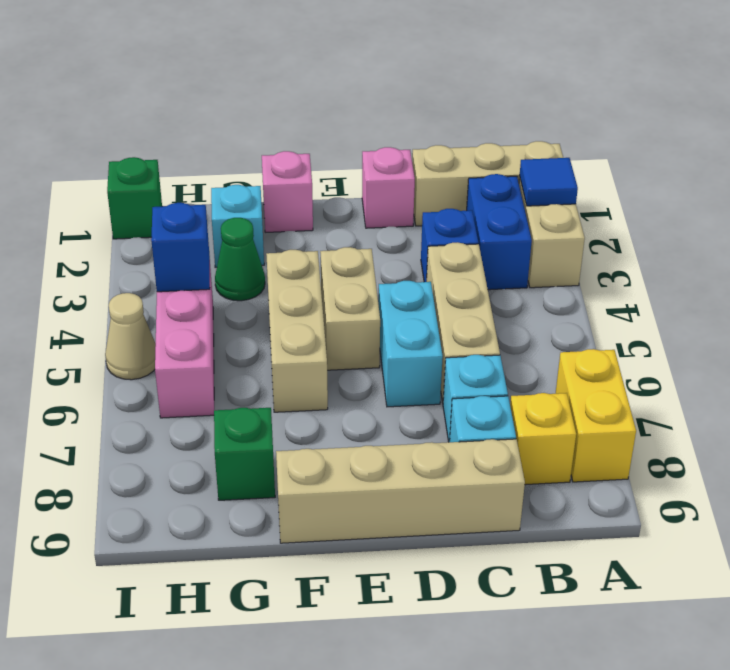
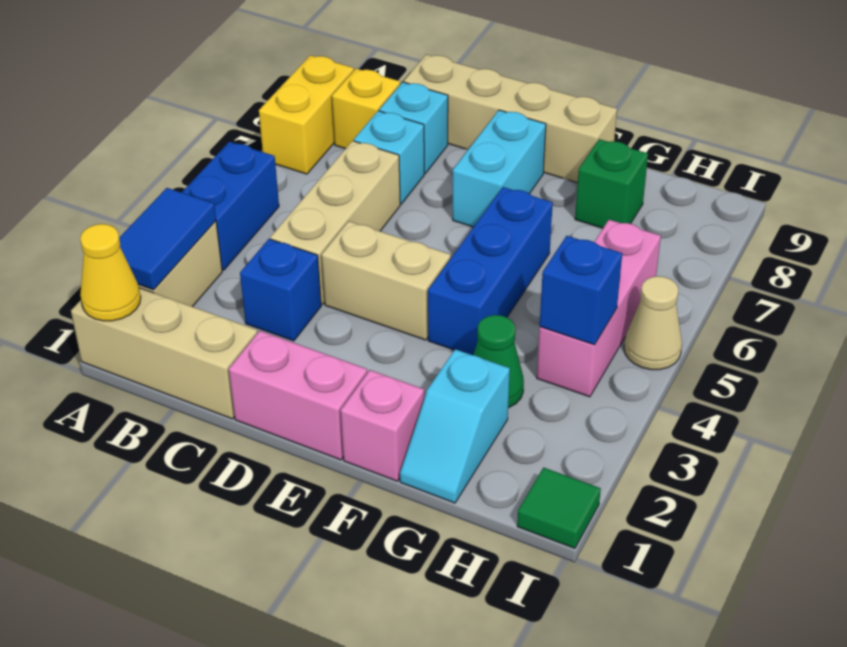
none -> yellow cone A1 level 2
blue tile A2 level 2 -> blue tile A2:A3 level 2
blue brick B2:B3 level 1 -> blue brick A4:A5 level 1
pink brick D1 level 1 -> pink brick D1:E1 level 1
cyan brick D5:D6 level 1 -> cyan brick E7:E8 level 1
tan brick E4:E5 level 1 -> tan brick D4:E4 level 1
tan brick F4:F6 level 1 -> blue brick F4:F6 level 1
green brick I1 level 1 -> green tile I1 level 1

